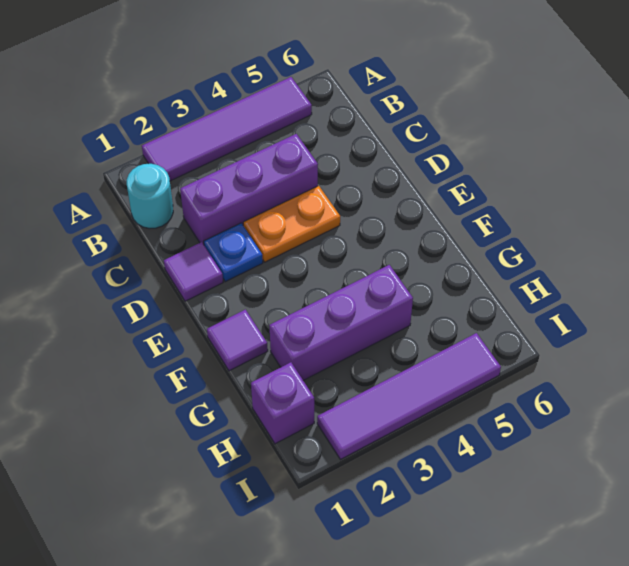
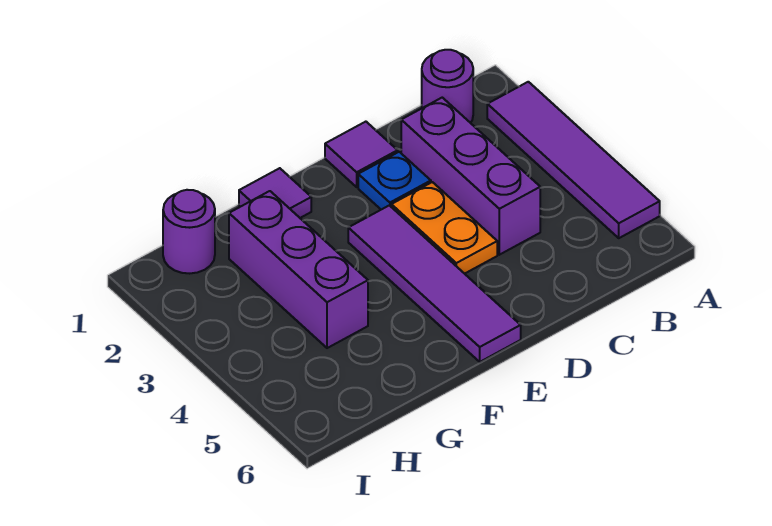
cyan round brick B1 level 1 -> purple round brick B1 level 1
purple brick H1 level 1 -> purple round brick H1 level 1
purple tile I2:I5 level 1 -> purple tile E3:E6 level 1

